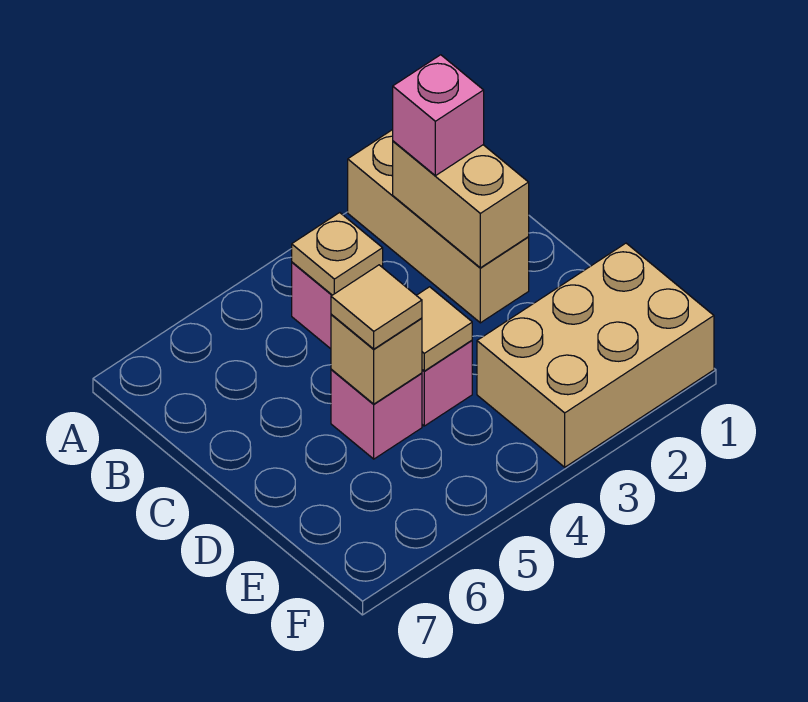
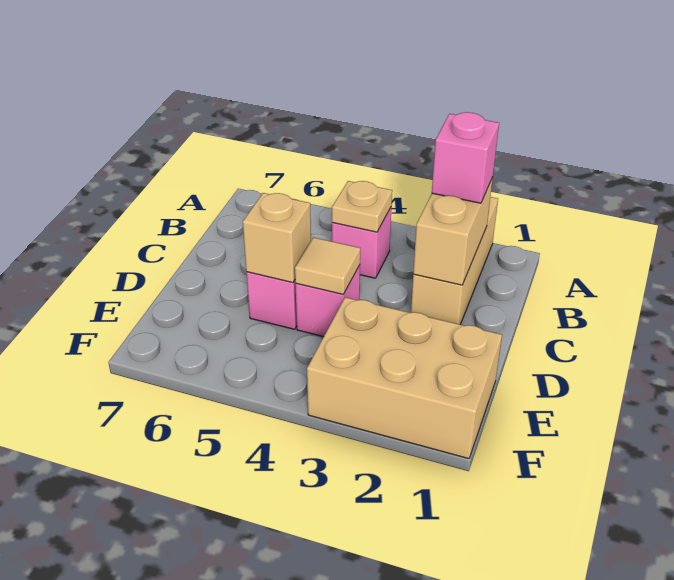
tan tile D5 level 3 -> none

